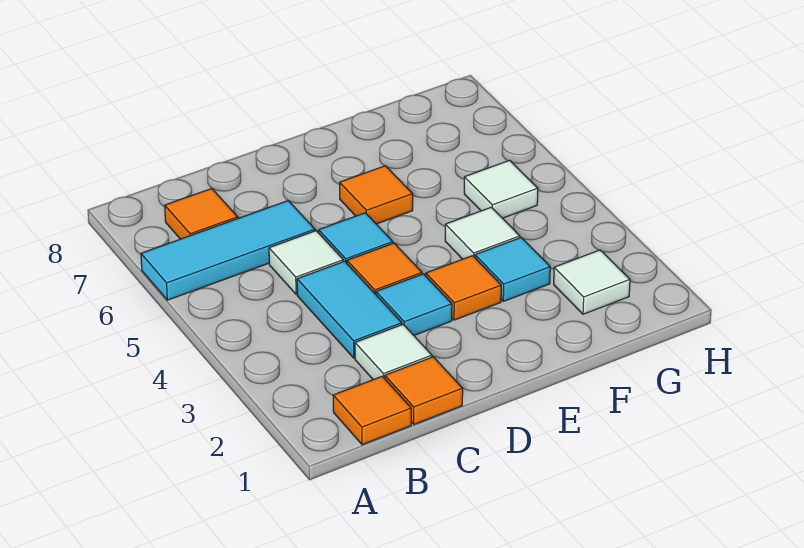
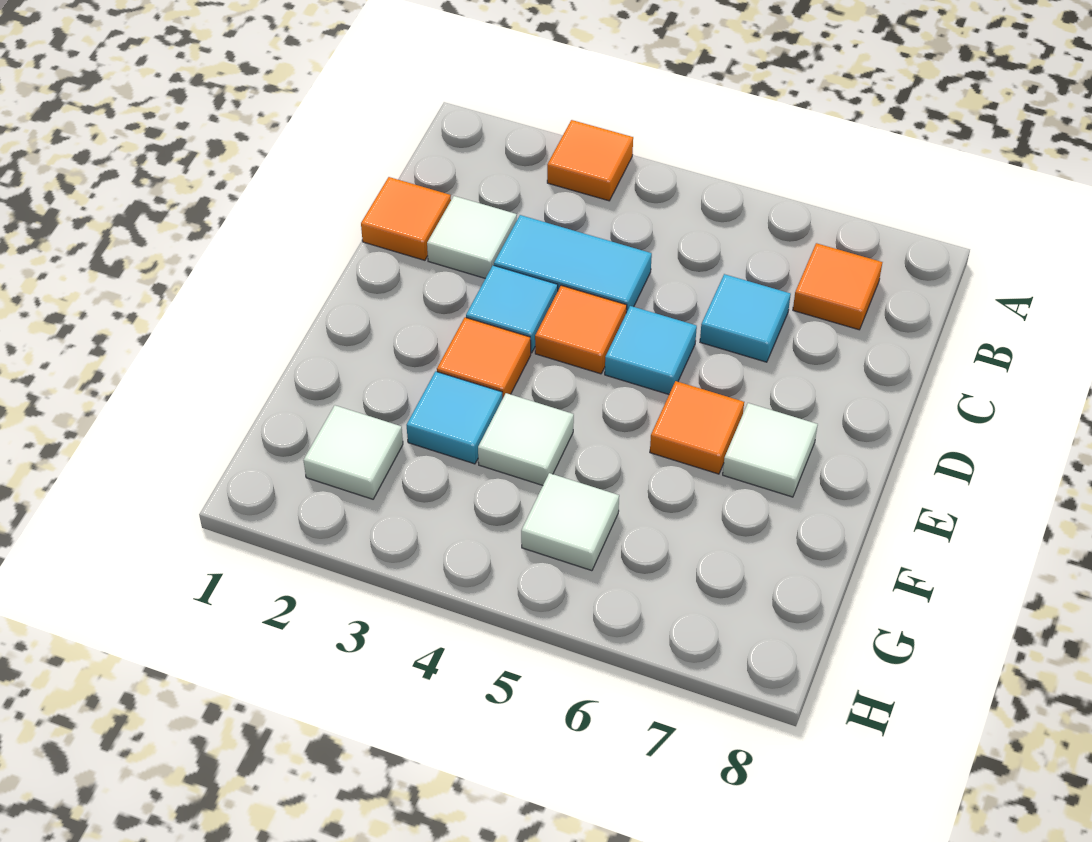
cyan tile A6:C6 level 1 -> cyan tile C6 level 1
orange tile B1 level 1 -> orange tile A3 level 1
white tile C5 level 1 -> white tile E7 level 1

